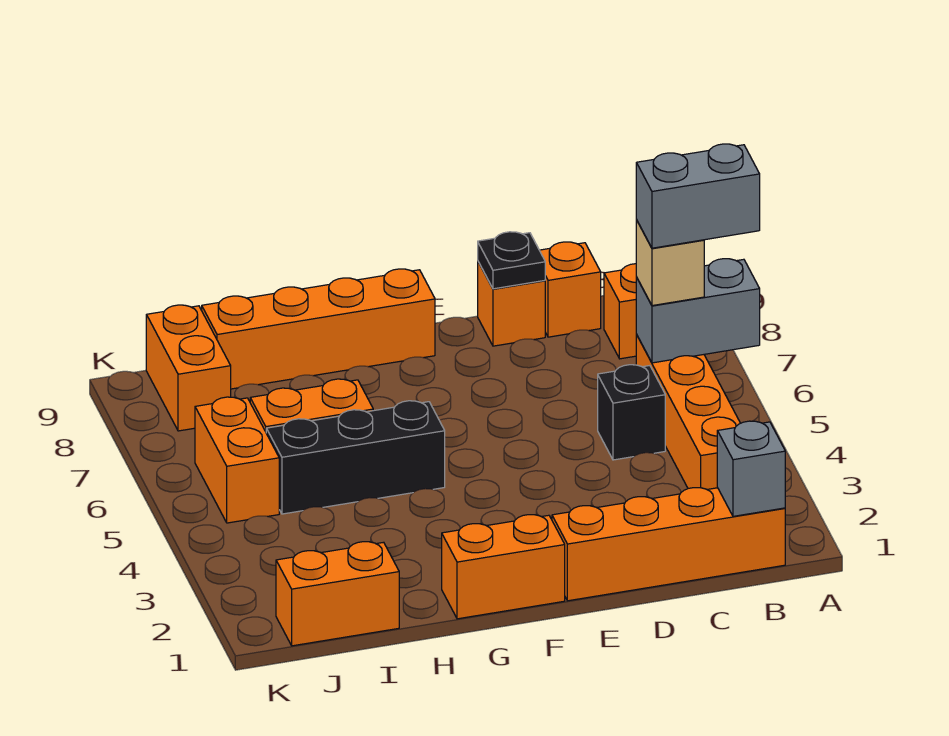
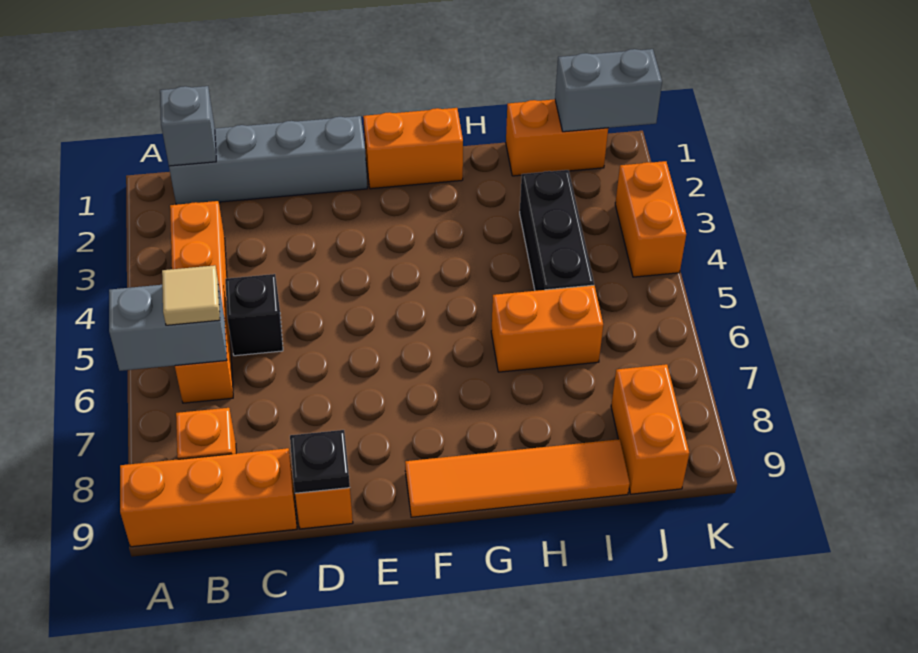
grey brick A6:B6 level 4 -> grey brick J1:K1 level 2
orange brick B1:E1 level 1 -> grey brick B1:E1 level 1
tan brick B6 level 3 -> tan tile B6 level 3
orange brick C9 level 1 -> orange brick A9:C9 level 1
orange brick F9:I9 level 1 -> orange tile F9:I9 level 1
black brick G5:I5 level 1 -> black brick I3:I5 level 1
orange brick J5:J6 level 1 -> orange brick K3:K4 level 1

